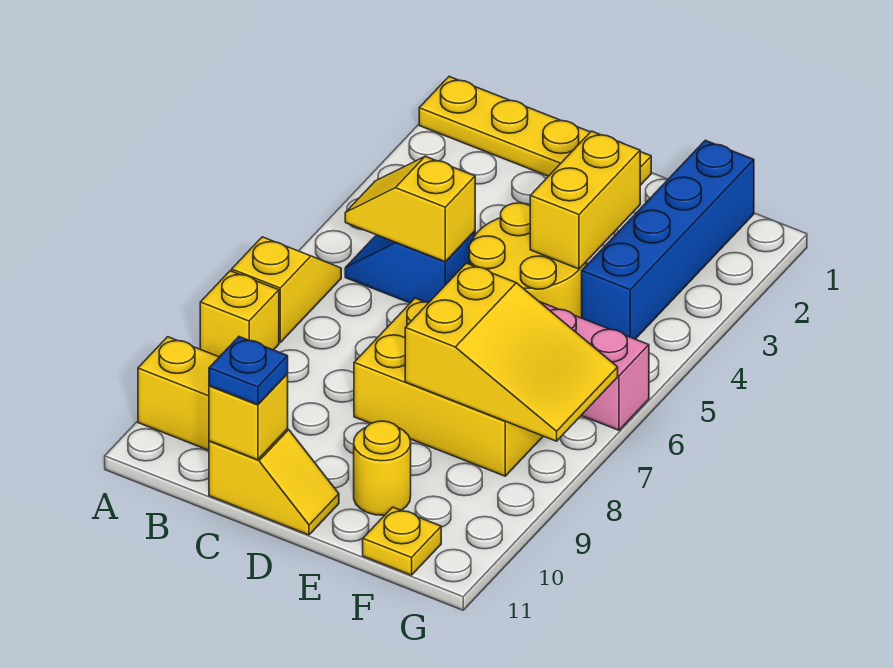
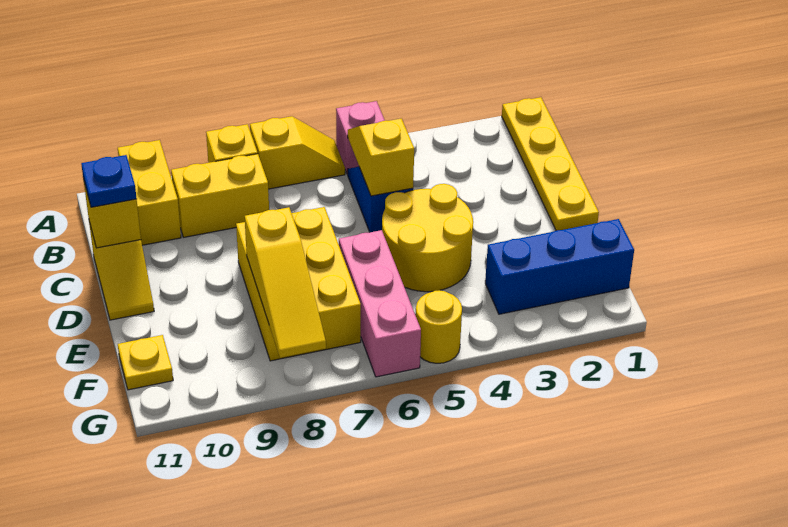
none -> pink brick A5 level 1
yellow brick E3:E4 level 2 -> yellow brick B8:B9 level 1
yellow slope E7:G8 level 2 top E -> yellow slope E8:G8 level 2 top E
yellow round brick E10 level 1 -> yellow round brick G5 level 1
blue brick F1:F4 level 1 -> blue brick F1:F3 level 1

